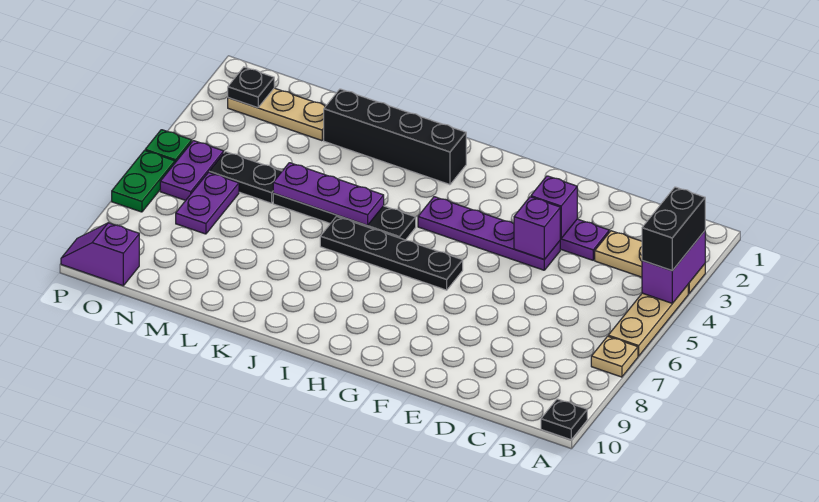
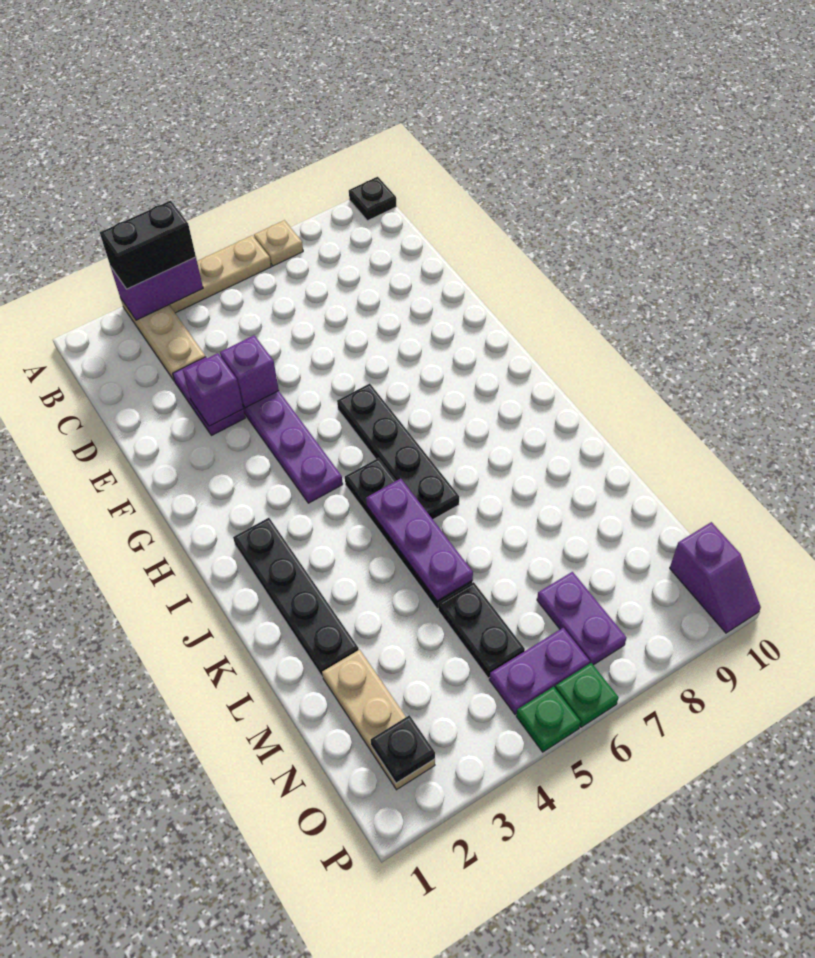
black brick I2:L2 level 1 -> black plate I2:L2 level 1
purple plate N6:N7 level 1 -> purple plate N7:O7 level 1
green plate P6:P7 level 1 -> green plate P6 level 1

